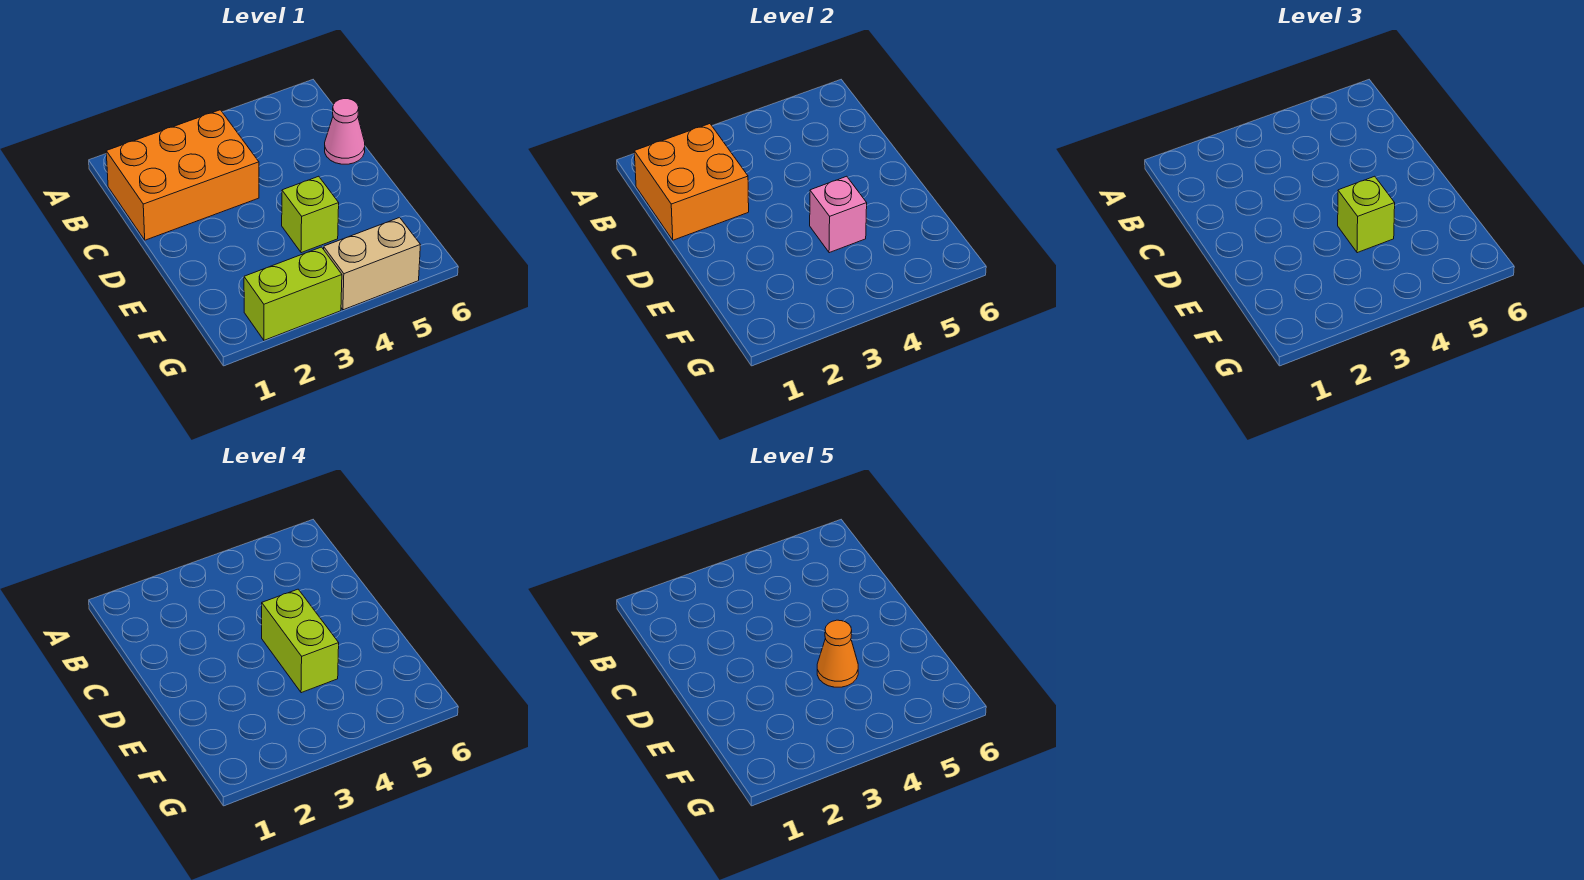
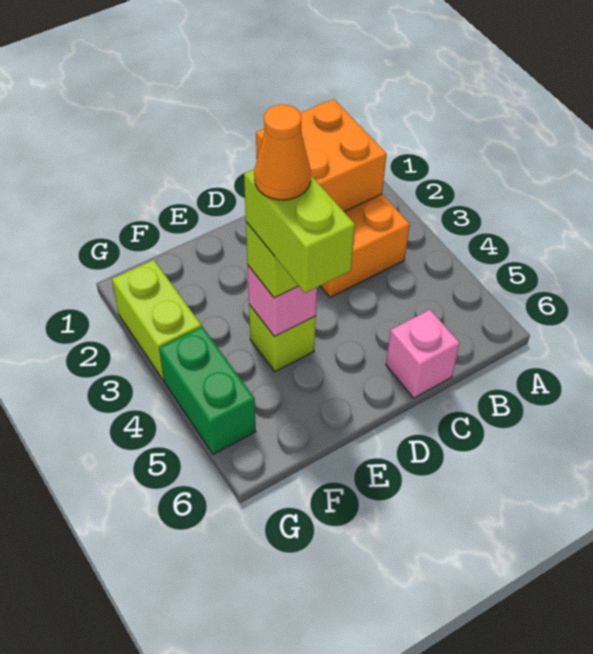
pink cone C6 level 1 -> pink brick C6 level 1
lime brick D4:E4 level 4 -> lime brick E4:E5 level 4
tan brick G4:G5 level 1 -> green brick G4:G5 level 1

